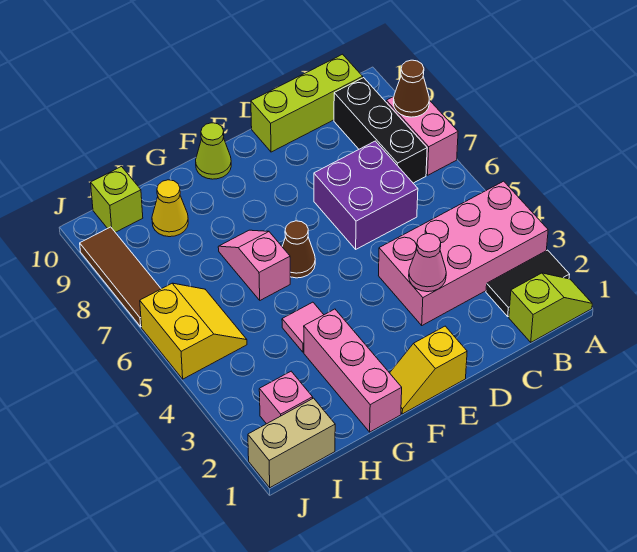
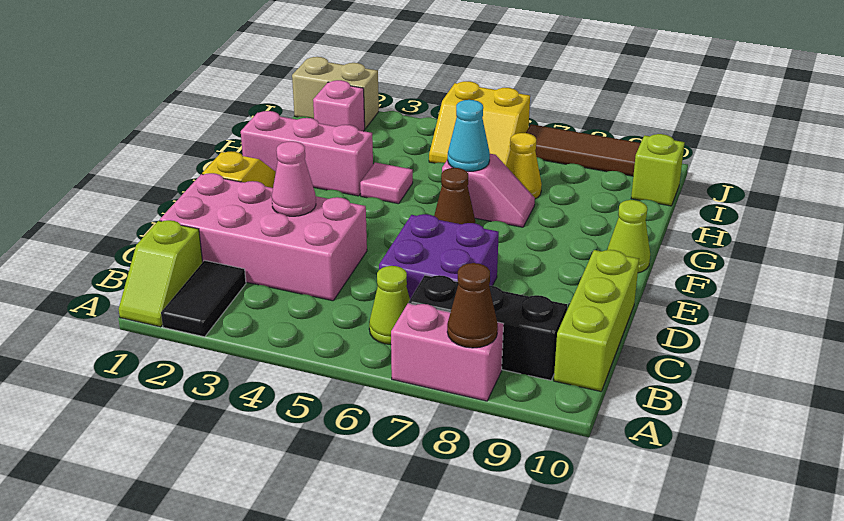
pink brick A3:D4 level 1 -> pink brick C1:D4 level 1
none -> lime cone B6 level 1
none -> cyan cone G6 level 2
yellow cone H9 level 1 -> yellow cone H7 level 1
tan brick I1:J1 level 1 -> tan brick J1:J2 level 1

